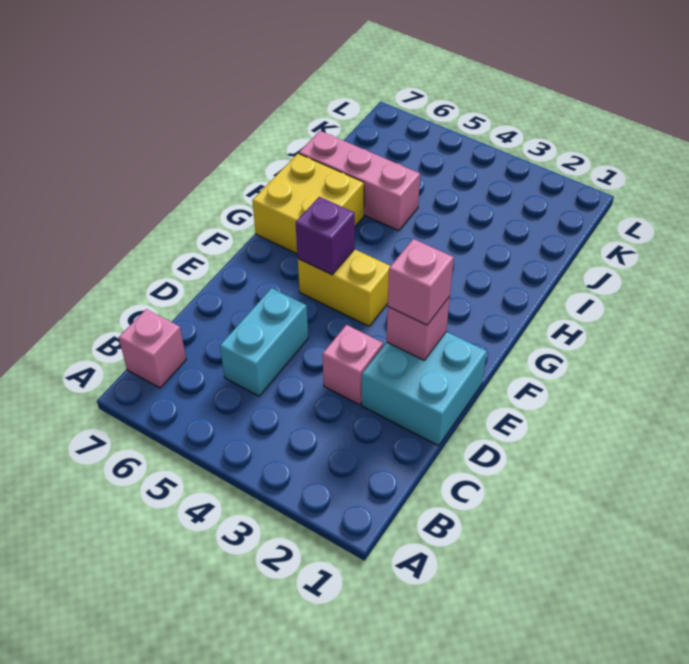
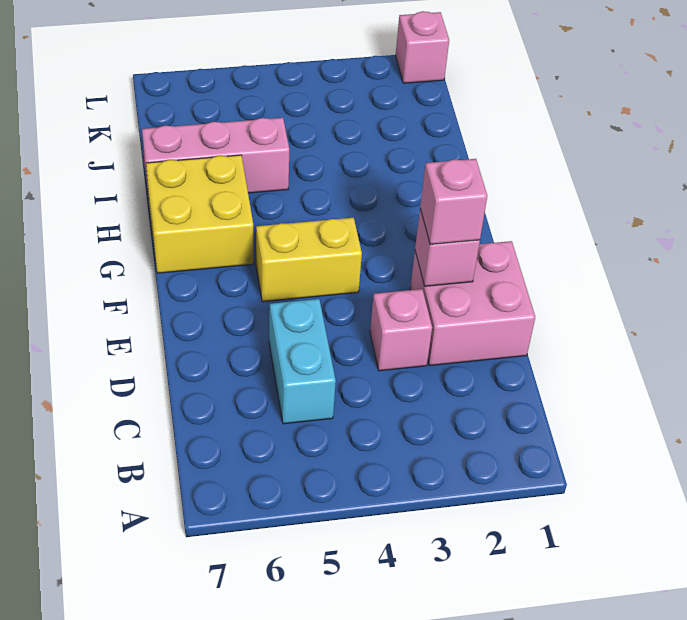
pink brick B7 level 1 -> pink brick L1 level 1
cyan brick D1:E2 level 1 -> pink brick D1:E2 level 1
purple brick F5 level 2 -> none

